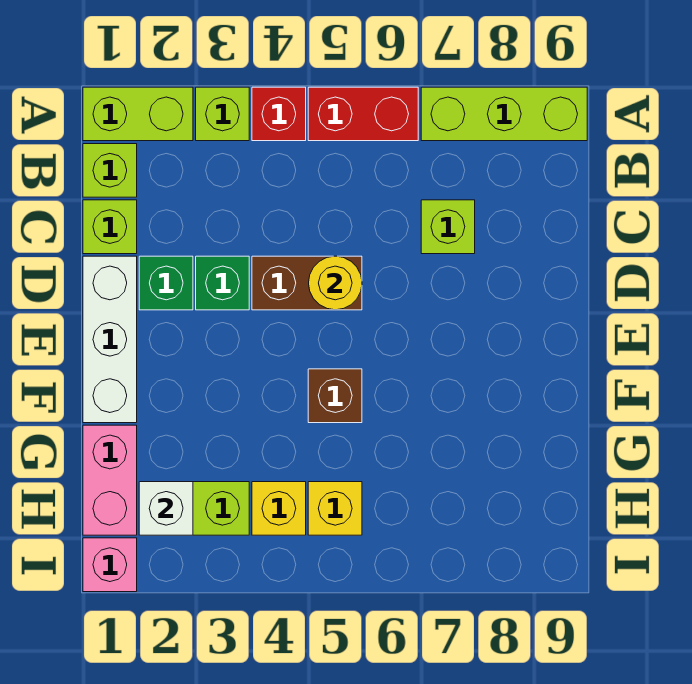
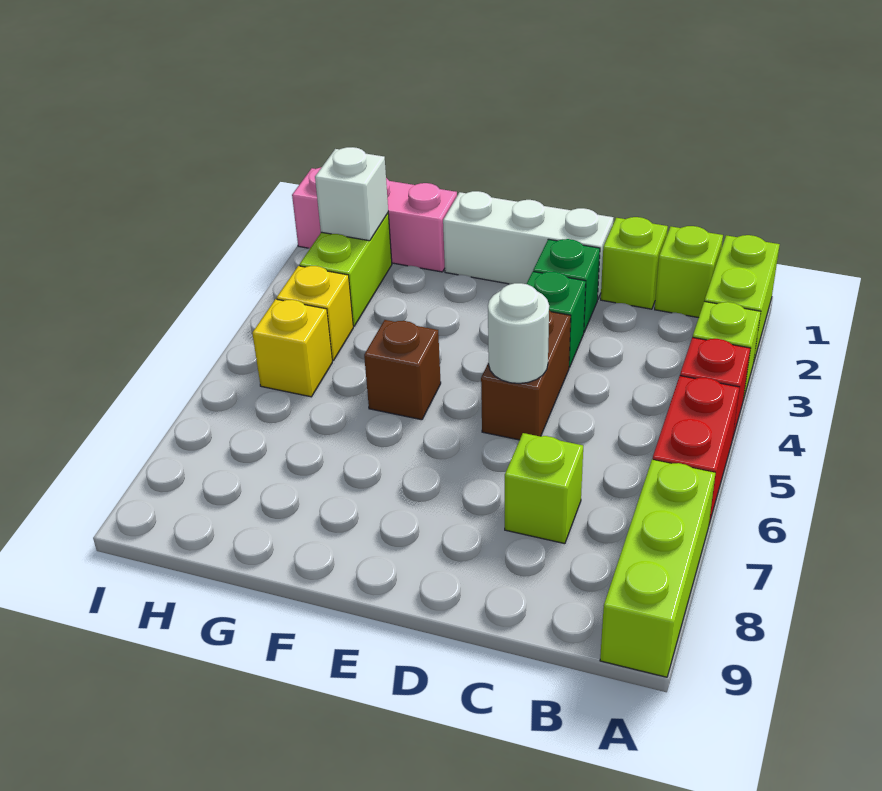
yellow round brick D5 level 2 -> white round brick D5 level 2

